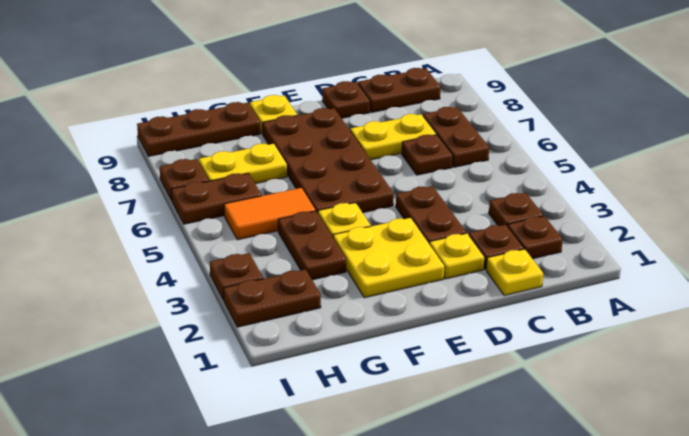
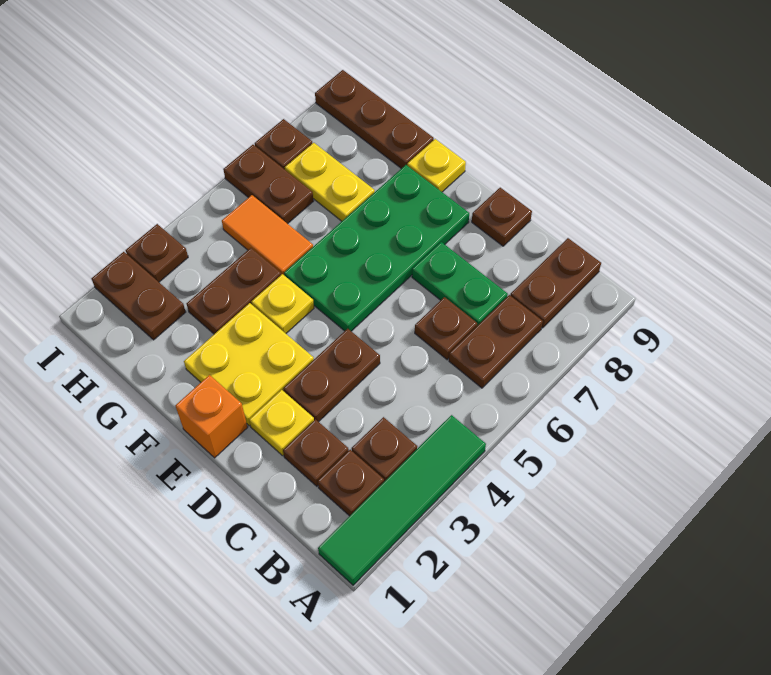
none -> green tile A1:A4 level 1
brown plate B9:C9 level 1 -> brown plate B8:B9 level 1
yellow plate C1 level 1 -> none
yellow plate C7:D7 level 1 -> green plate C7:D7 level 1
none -> orange brick E1 level 1
brown plate E5:F8 level 1 -> green plate E5:F8 level 1

